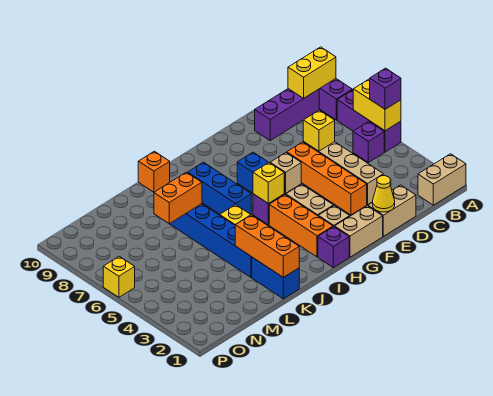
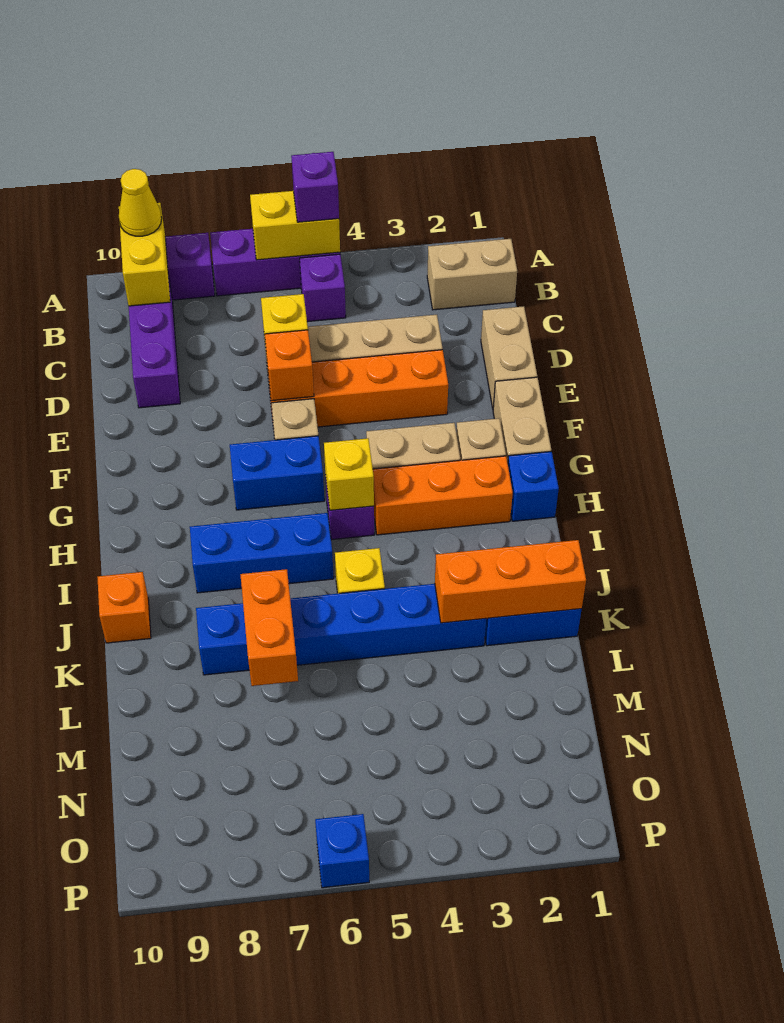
tan brick A1:B1 level 1 -> tan brick B1:B2 level 1
yellow cone E1 level 2 -> yellow cone A9 level 3
none -> orange brick E6 level 2
purple brick H1 level 1 -> blue brick H1 level 1
yellow brick P6 level 1 -> blue brick P6 level 1

